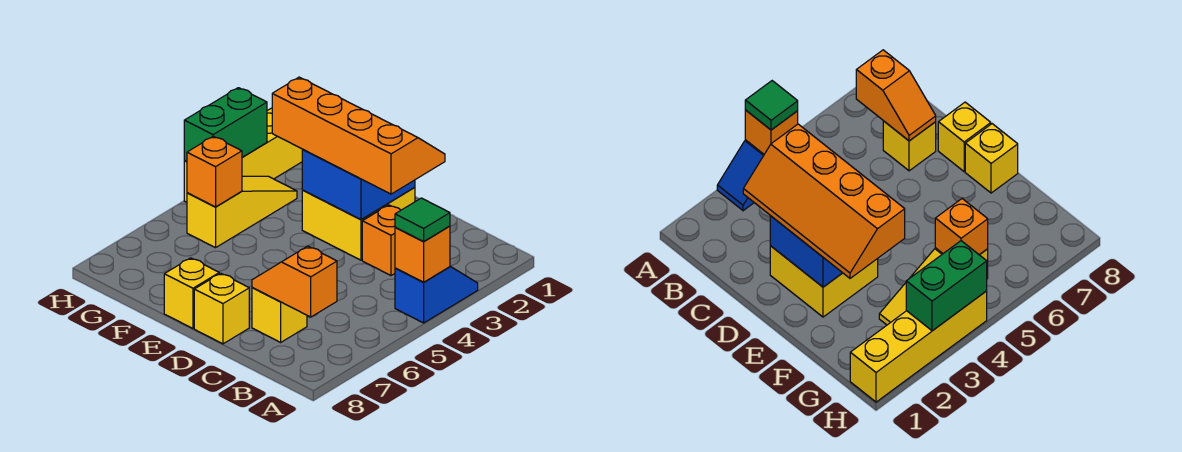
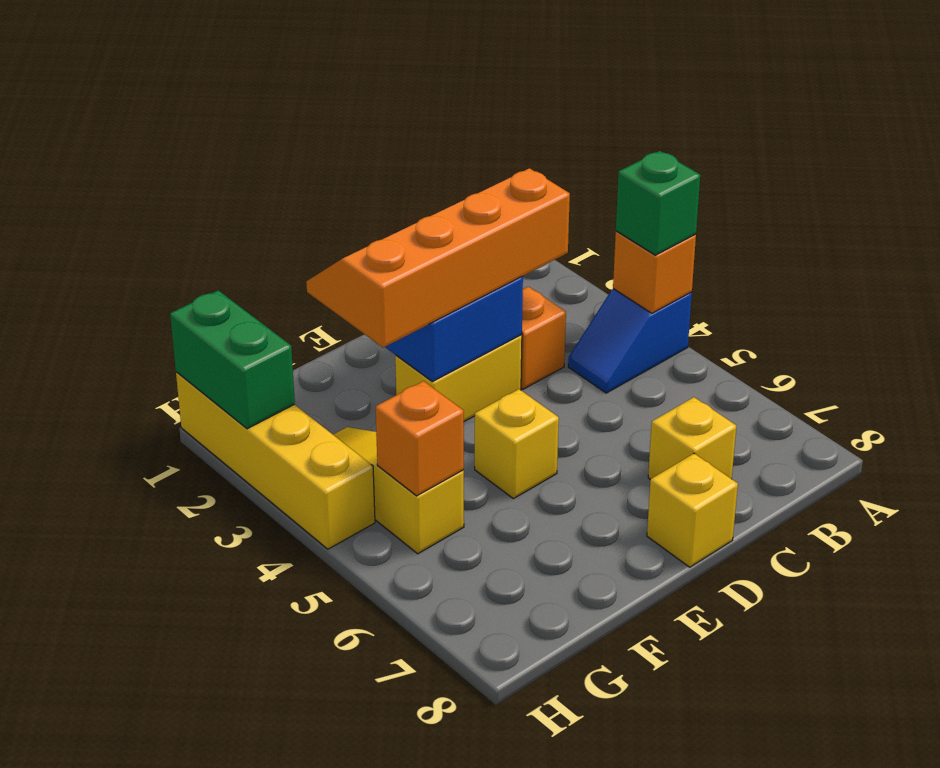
blue slope A3:A4 level 1 top 4 -> blue slope A4:B4 level 1 top A
green tile A4 level 3 -> green brick A4 level 3
orange slope B7:C7 level 2 top B -> none
yellow brick D2:E3 level 1 -> yellow brick D3:E3 level 1
yellow brick E8 level 1 -> yellow brick E5 level 1
green brick H3:H4 level 2 -> green brick H1:H2 level 2

